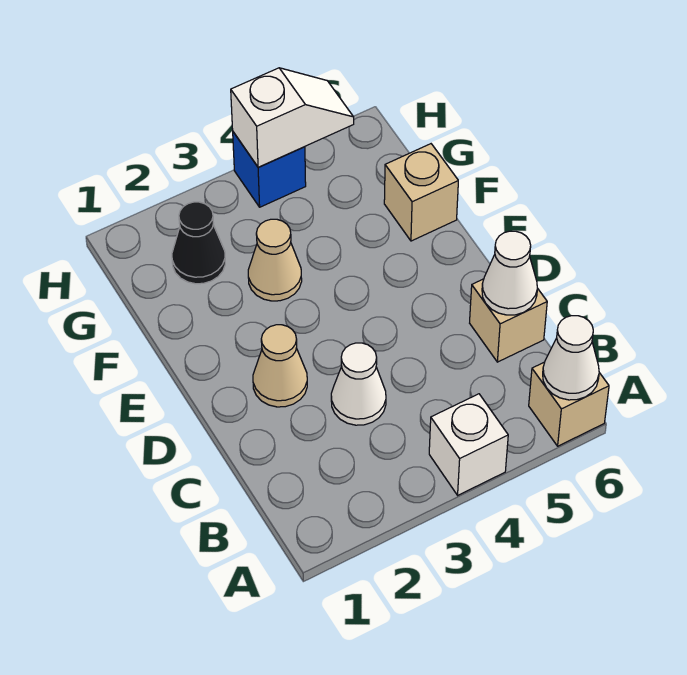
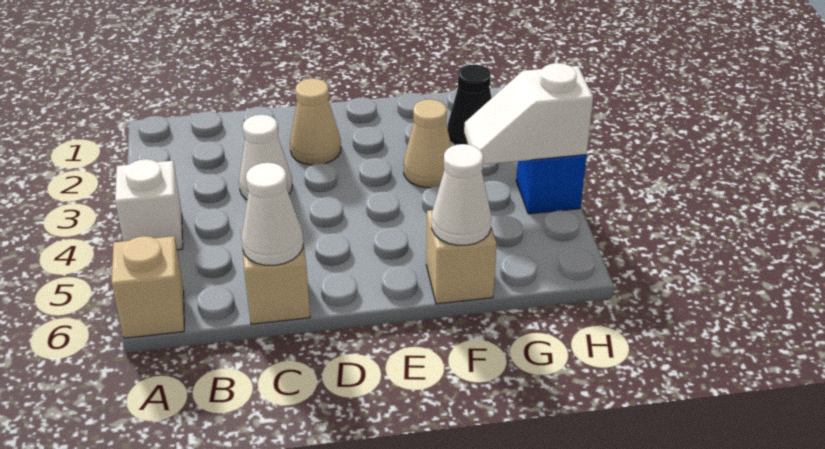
white cone A6 level 2 -> white cone F6 level 2
white slope H4:H5 level 2 top 4 -> white slope G4:H4 level 2 top H

